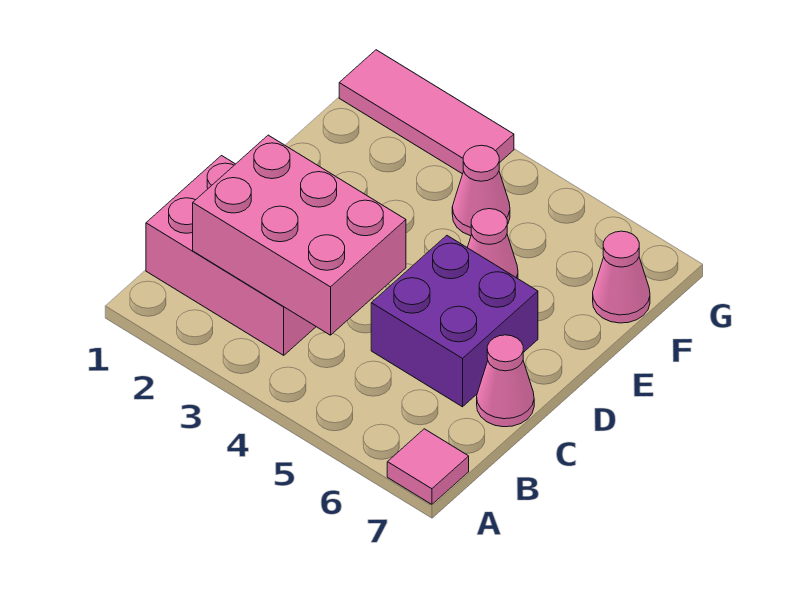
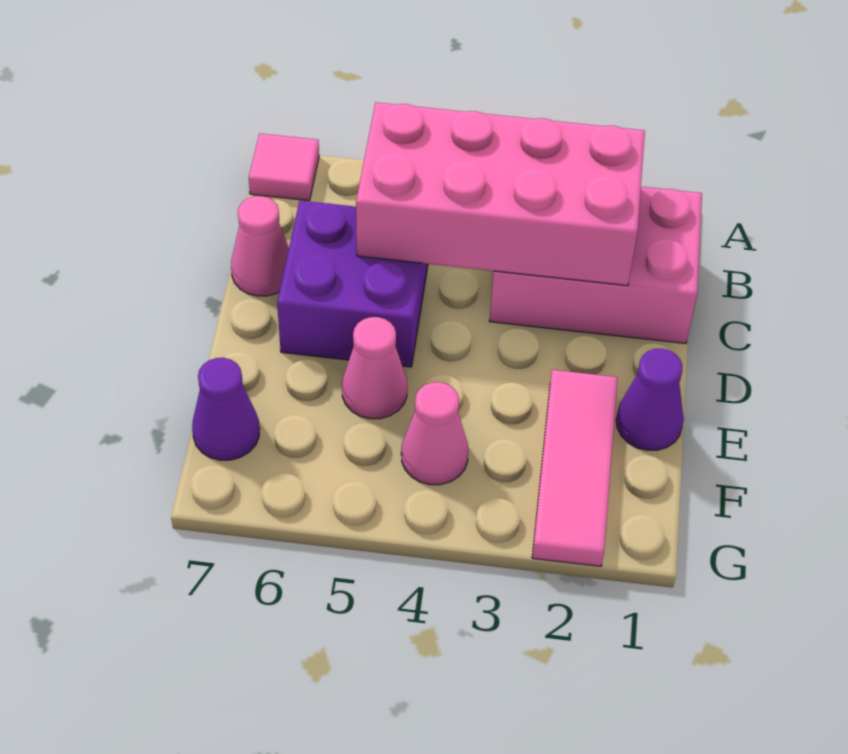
pink brick B2:C4 level 2 -> pink brick B2:C5 level 2
none -> purple cone E1 level 1
pink cone F7 level 1 -> purple cone F7 level 1
pink tile G1:G3 level 1 -> pink tile E2:G2 level 1

